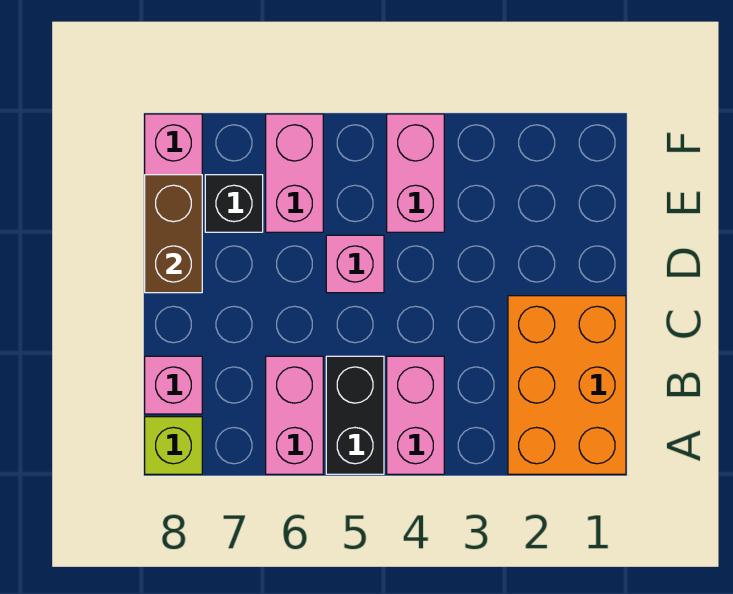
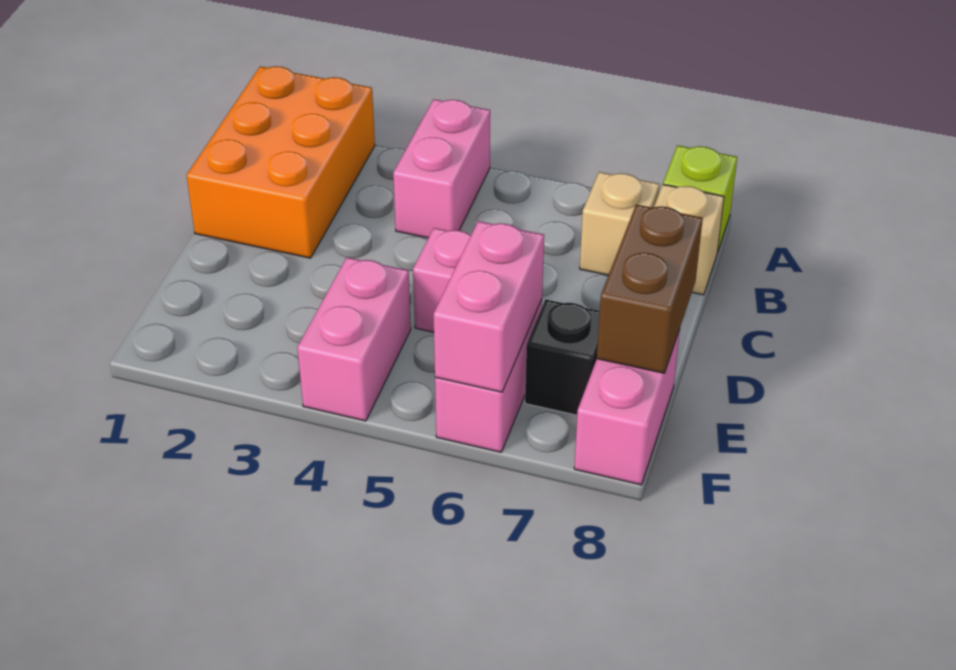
black brick A5:B5 level 1 -> none
pink brick A6:B6 level 1 -> pink brick E6:F6 level 2
none -> tan brick B7 level 1
pink brick B8 level 1 -> tan brick B8 level 1

